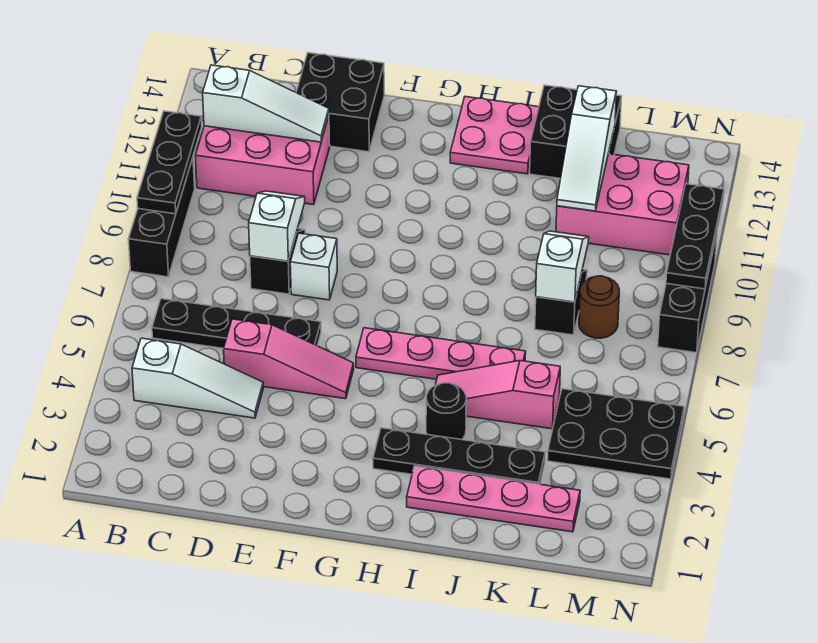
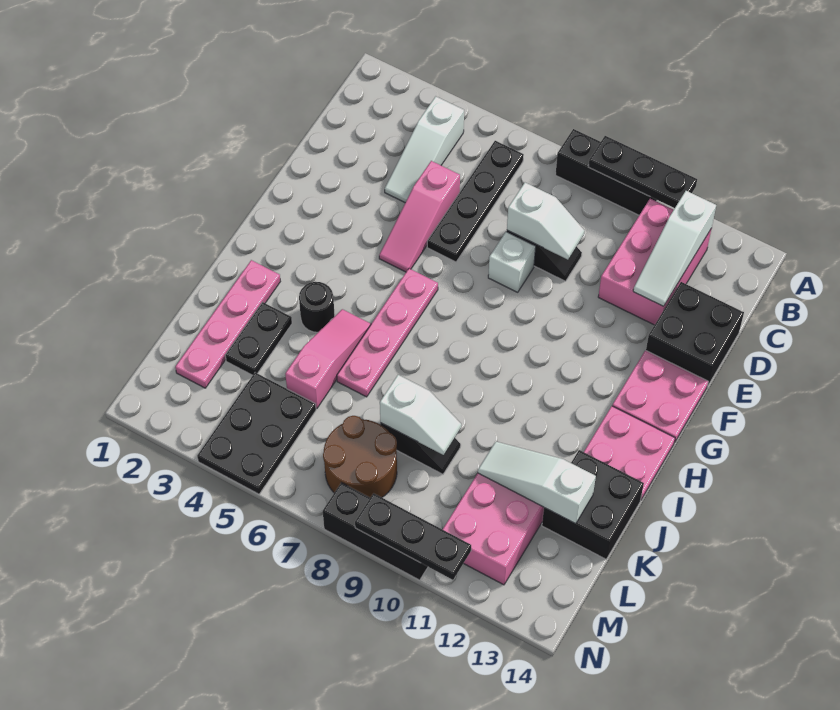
none -> pink plate F13:G14 level 1
black plate H3:K3 level 1 -> black plate J3:K3 level 1
brown round brick L8 level 1 -> brown round brick L7:M8 level 1

